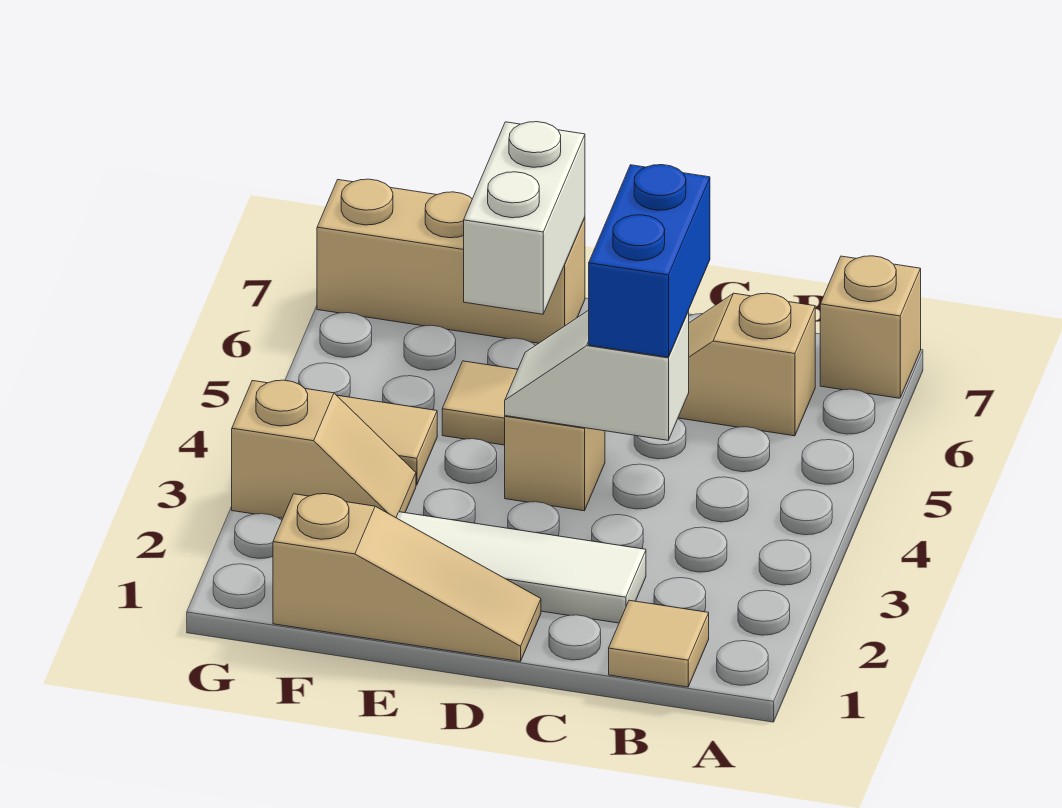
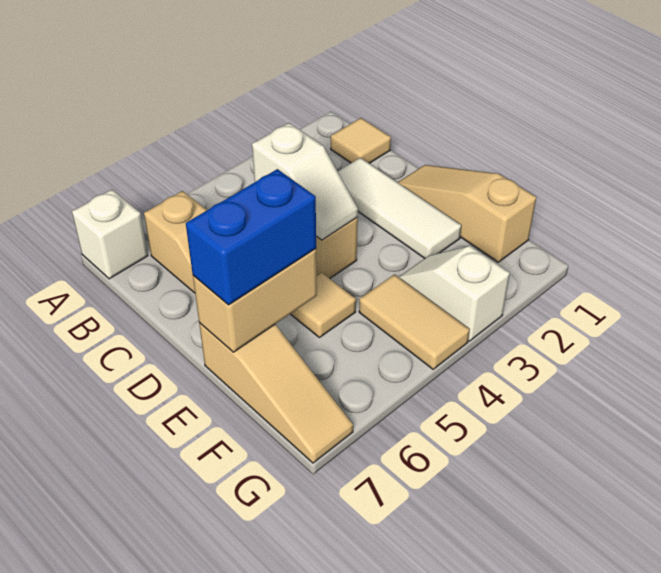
tan brick A7 level 1 -> white brick A7 level 1
blue brick C4:C5 level 3 -> blue brick E6:E7 level 3
white brick E6:E7 level 2 -> tan brick E6:E7 level 2
tan brick E7:G7 level 1 -> tan slope E7:G7 level 1 top E
tan slope F3:G3 level 1 top G -> white slope F3:G3 level 1 top G

